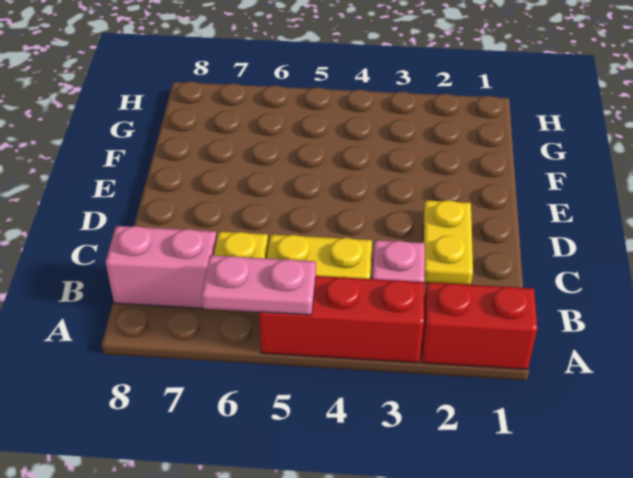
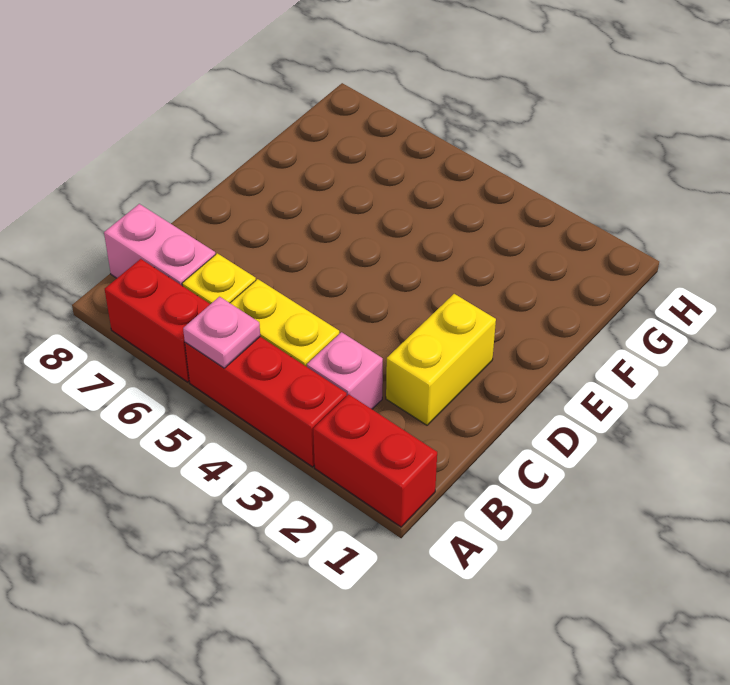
pink plate A5:A6 level 2 -> pink plate A5 level 2
none -> red brick A6:A7 level 1
yellow plate C2:D2 level 1 -> yellow brick C2:D2 level 1

